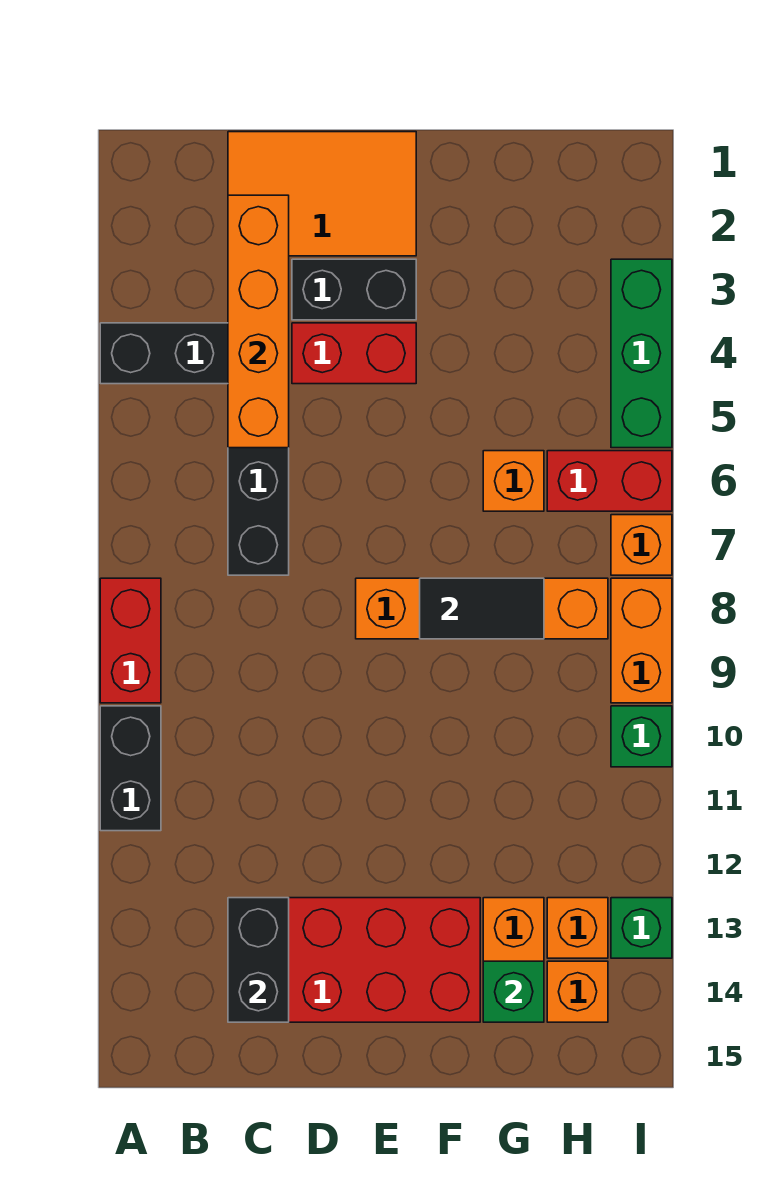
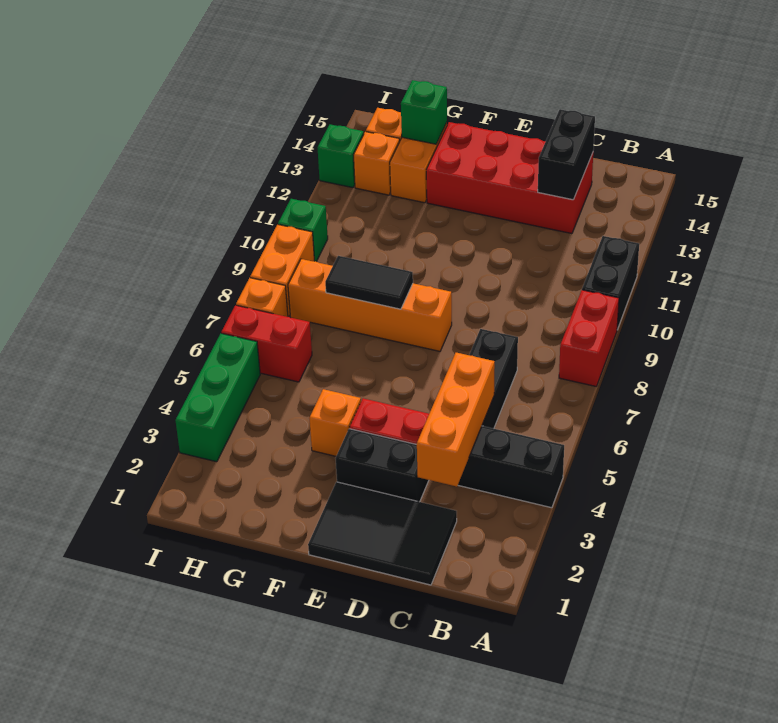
orange tile C1:E2 level 1 -> black tile C1:E2 level 1
orange brick C2:C5 level 2 -> orange brick C3:C5 level 2
orange brick G6 level 1 -> orange brick F4 level 1

